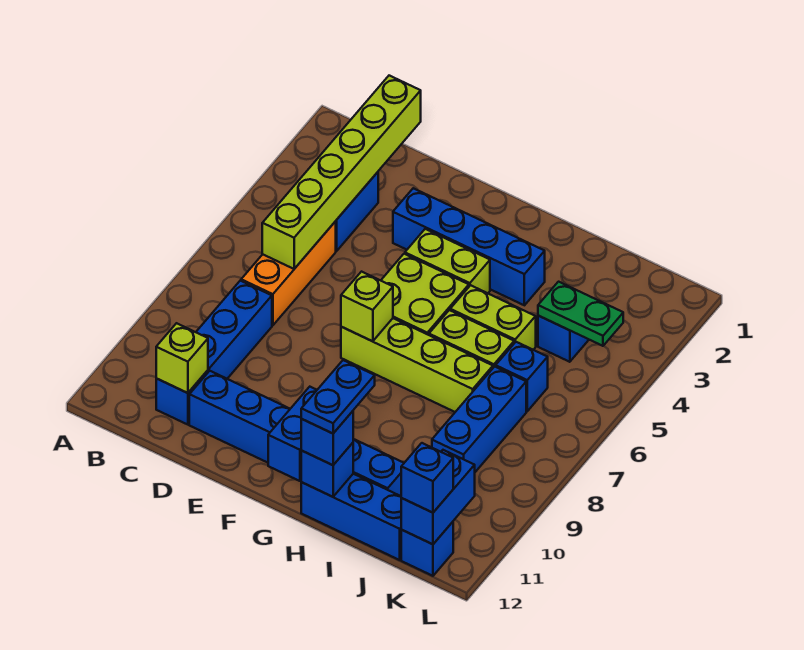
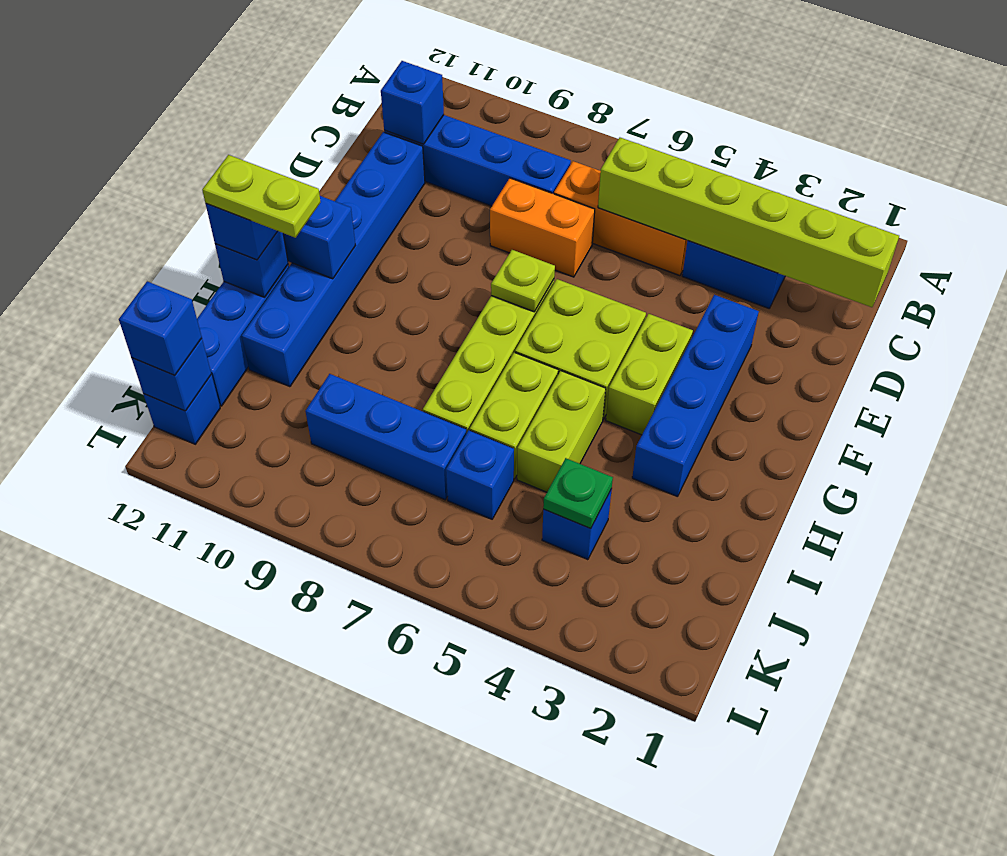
lime brick C11 level 2 -> blue brick C11 level 2
none -> orange brick D7:D8 level 1
lime brick F7 level 2 -> lime plate F7 level 2
blue plate H11:H12 level 4 -> lime plate H11:H12 level 4
green plate J4:K4 level 2 -> green plate J4 level 2
blue brick K11:K12 level 2 -> blue brick K12 level 2

